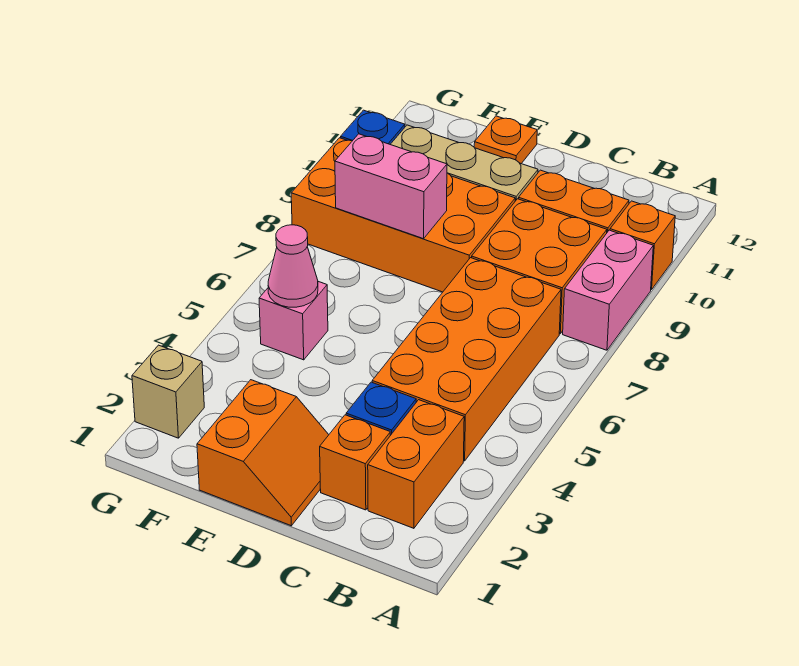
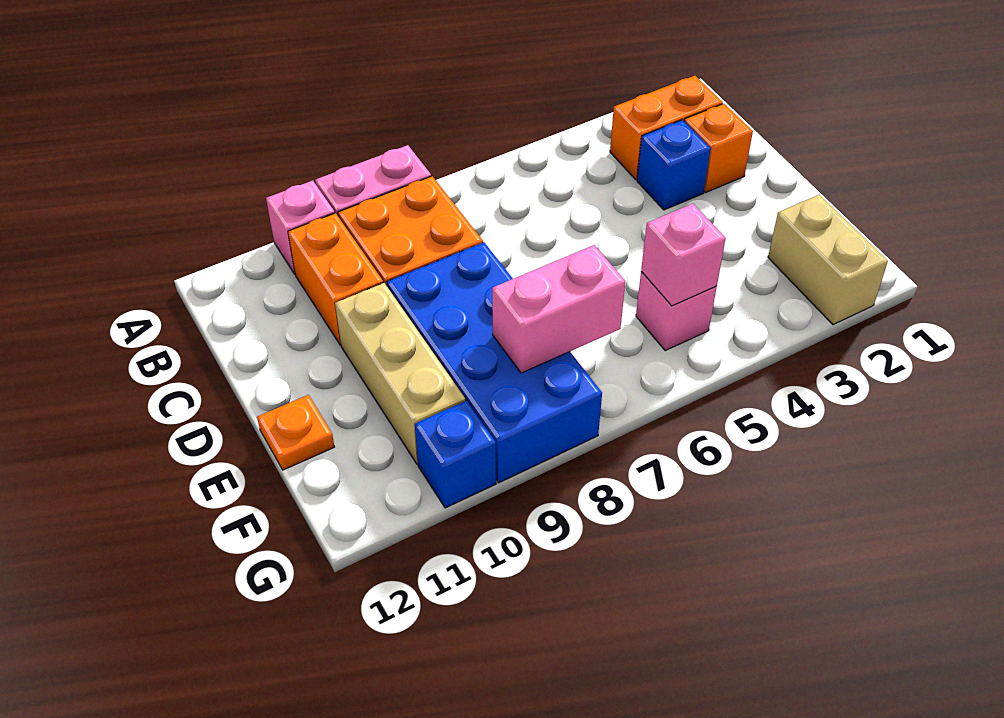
orange brick A10 level 1 -> pink brick A10 level 1
orange brick B4:C7 level 1 -> none
orange slope D1:E2 level 1 top E -> none
orange brick D8:G9 level 1 -> blue brick D8:G9 level 1
pink brick E8:F8 level 2 -> pink brick F7:F8 level 2
pink cone F5 level 2 -> pink brick F5 level 2
tan brick G2 level 1 -> tan brick F2:G2 level 1

